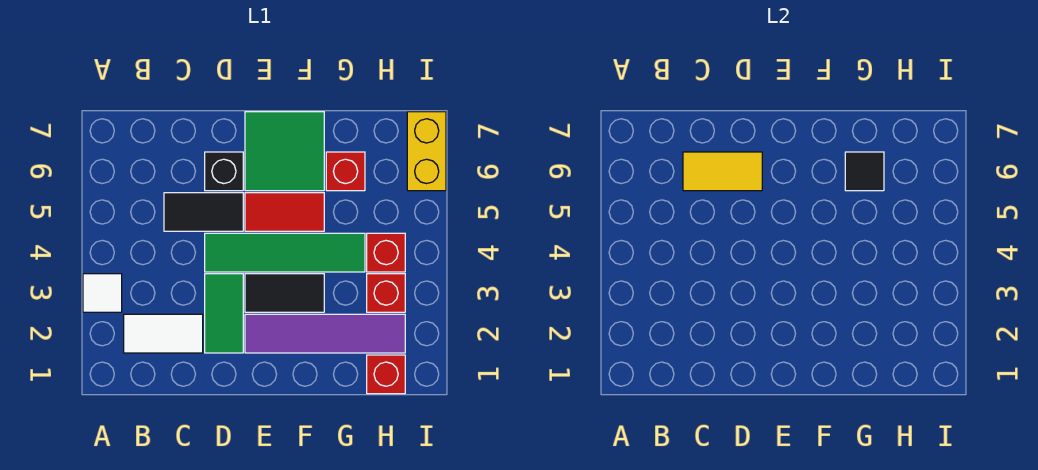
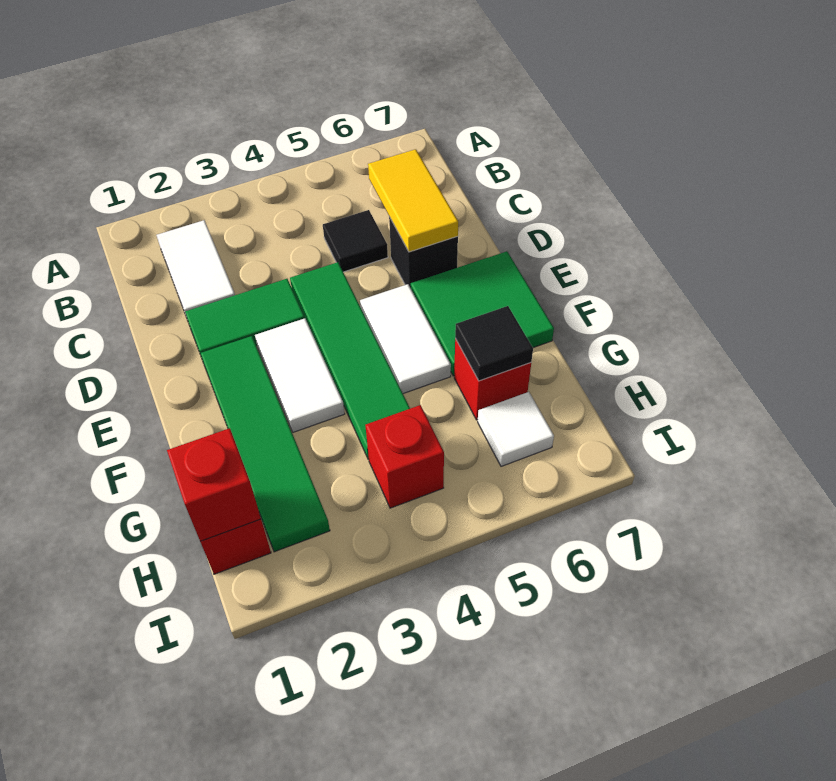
white tile A3 level 1 -> white tile H6 level 1
black tile C5:D5 level 1 -> black tile C5 level 1
purple tile E2:H2 level 1 -> green tile E2:H2 level 1
black tile E3:F3 level 1 -> white tile E3:F3 level 1
red tile E5:F5 level 1 -> white tile E5:F5 level 1
red brick H3 level 1 -> red brick H1 level 2
yellow brick I6:I7 level 1 -> none

